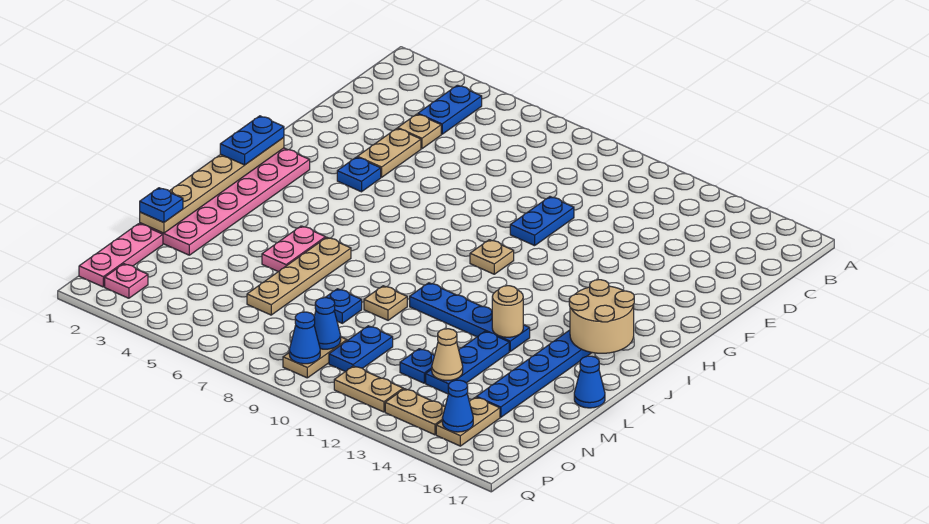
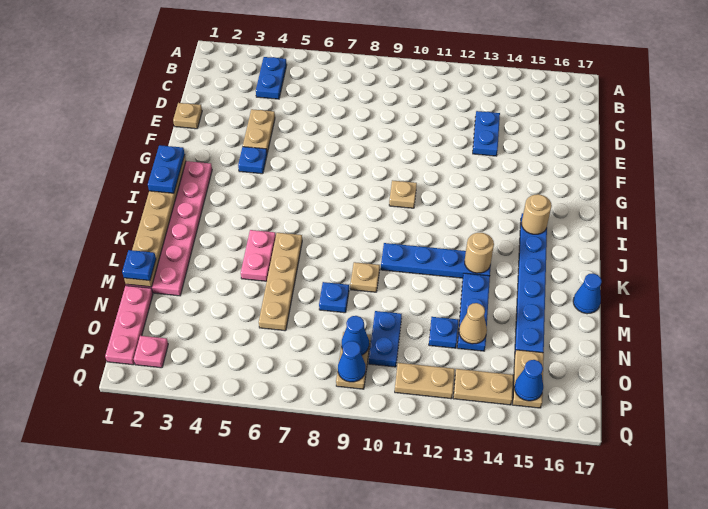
tan plate D4 level 1 -> tan plate E1 level 1
blue plate E10:F10 level 1 -> blue plate D13:E13 level 1
tan round brick I15:J16 level 2 -> tan round brick I15 level 2

